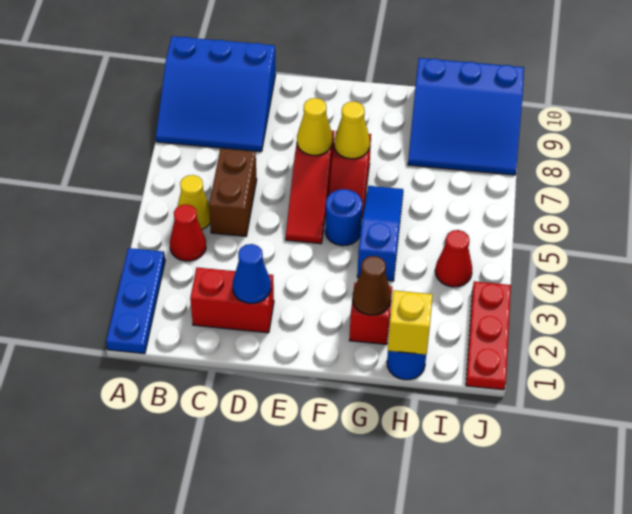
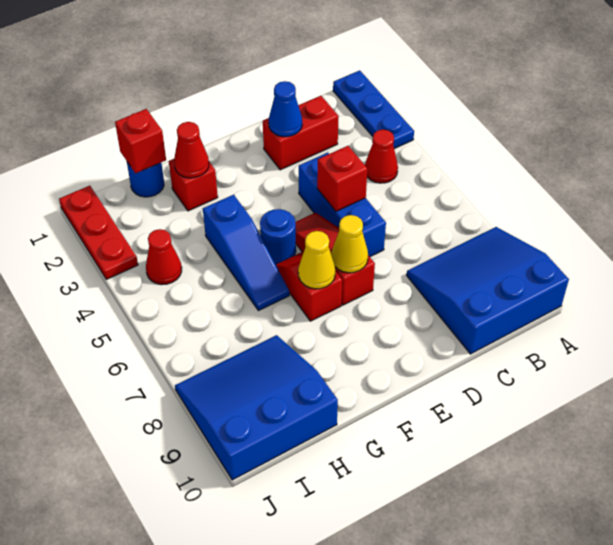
yellow cone B5 level 1 -> none
brown brick C5:C6 level 1 -> none
none -> blue brick D4:D6 level 1
none -> red brick D5 level 2
brown cone G2 level 2 -> red cone G2 level 2
yellow brick H1 level 2 -> red brick H1 level 2

